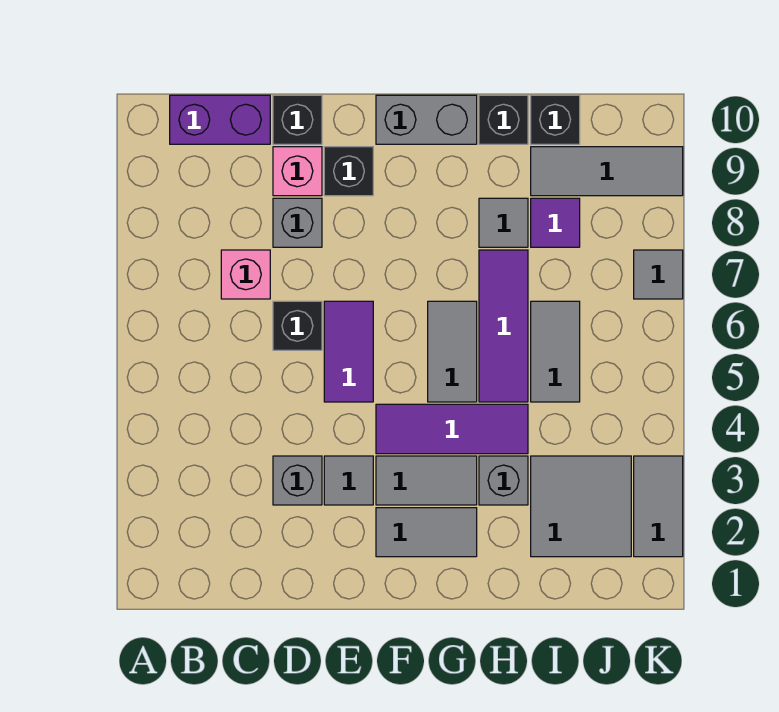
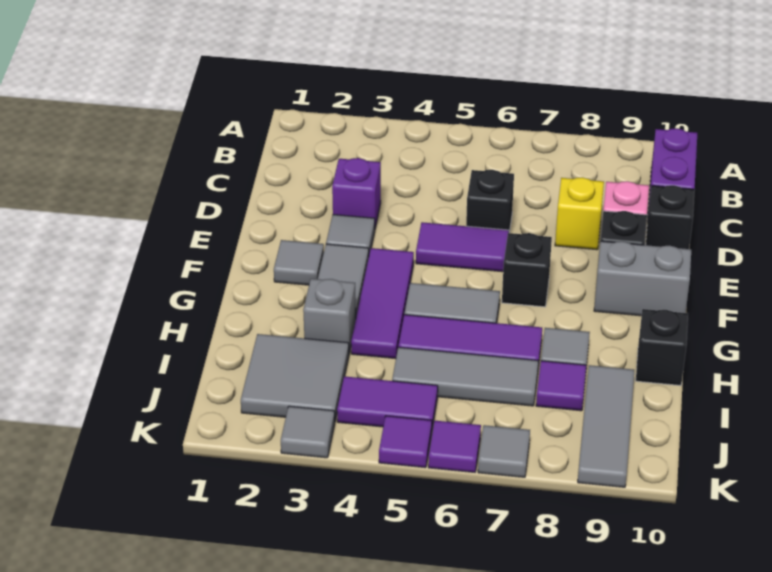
pink brick C7 level 1 -> none
grey brick D3 level 1 -> purple brick D3 level 1
grey brick D8 level 1 -> yellow brick D8 level 1
grey tile F2:G2 level 1 -> grey tile F2 level 1
grey brick F10:G10 level 1 -> grey brick F9:F10 level 1
grey tile I5:I6 level 1 -> grey tile I5:I7 level 1
black brick I10 level 1 -> black brick F7 level 1
none -> purple tile J4:J5 level 1
grey tile K2:K3 level 1 -> grey tile K3 level 1
none -> purple tile K5 level 1
none -> purple tile K6 level 1

